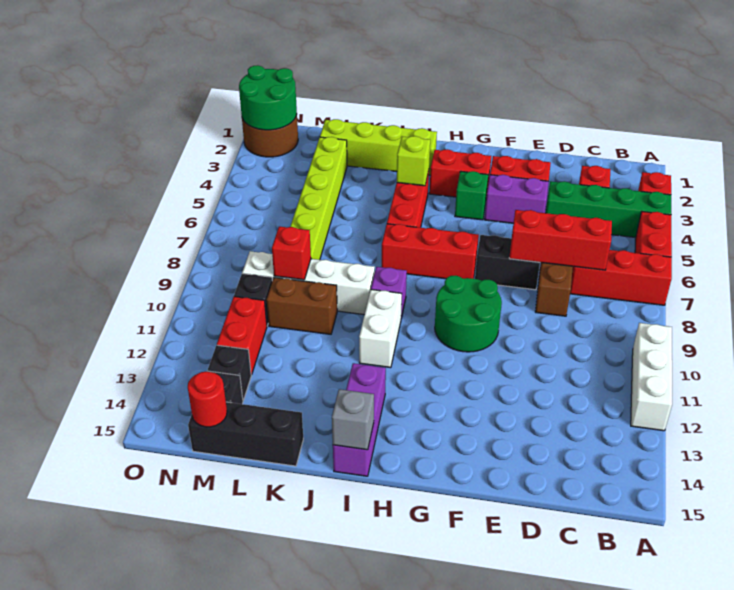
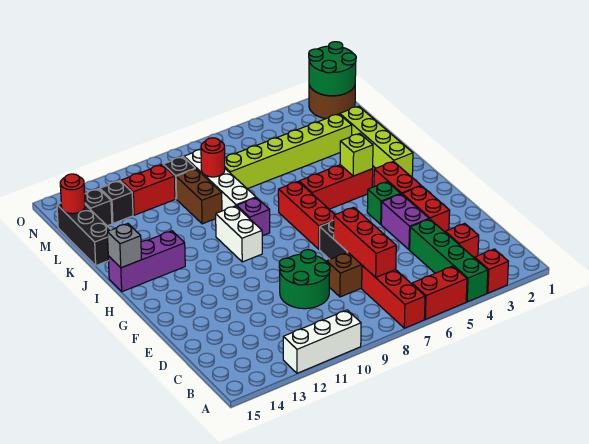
green round brick F9:G10 level 1 -> green round brick D9:E10 level 1
white brick I10:I11 level 1 -> white brick H10:I10 level 1
red brick L9 level 2 -> red round brick L9 level 2

